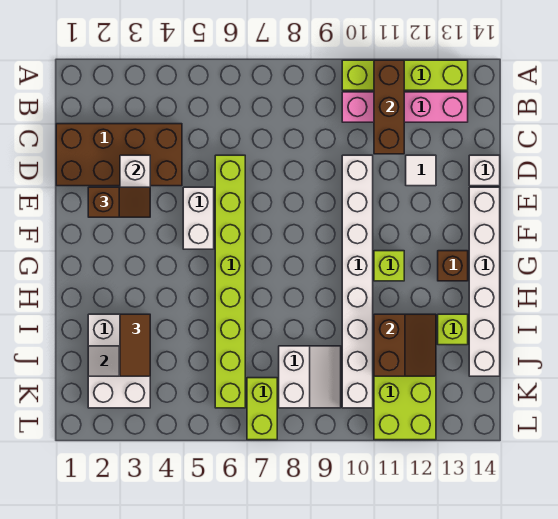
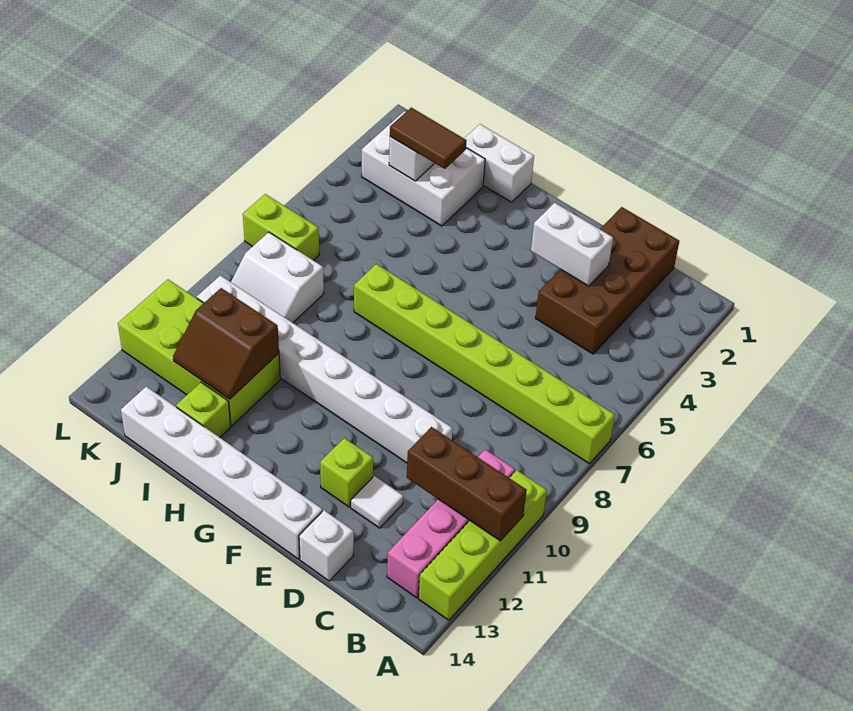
lime brick D6:K6 level 1 -> lime brick A7:H7 level 1
brown slope E2:E3 level 3 top 2 -> none
white brick E5:F5 level 1 -> white brick H1:I1 level 1
lime brick G11 level 1 -> lime brick E12 level 1
brown brick G13 level 1 -> none

